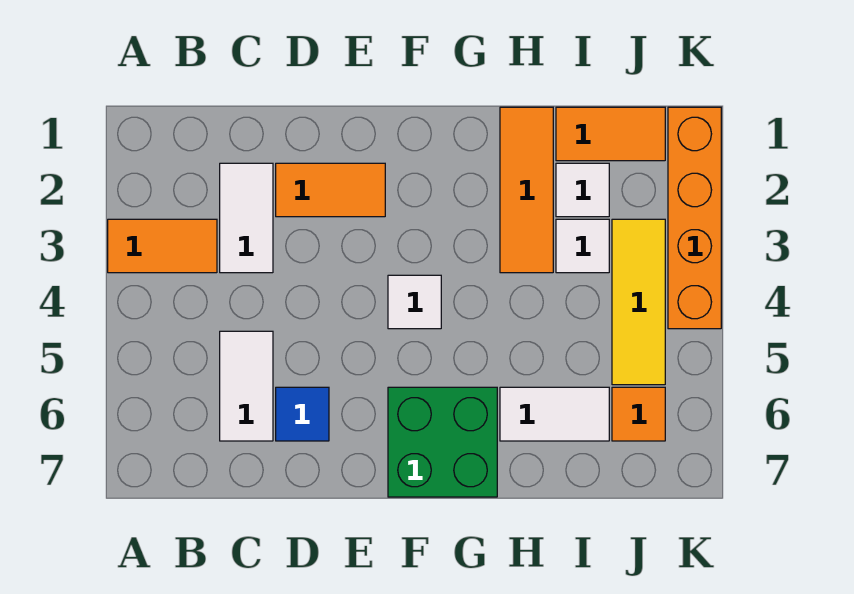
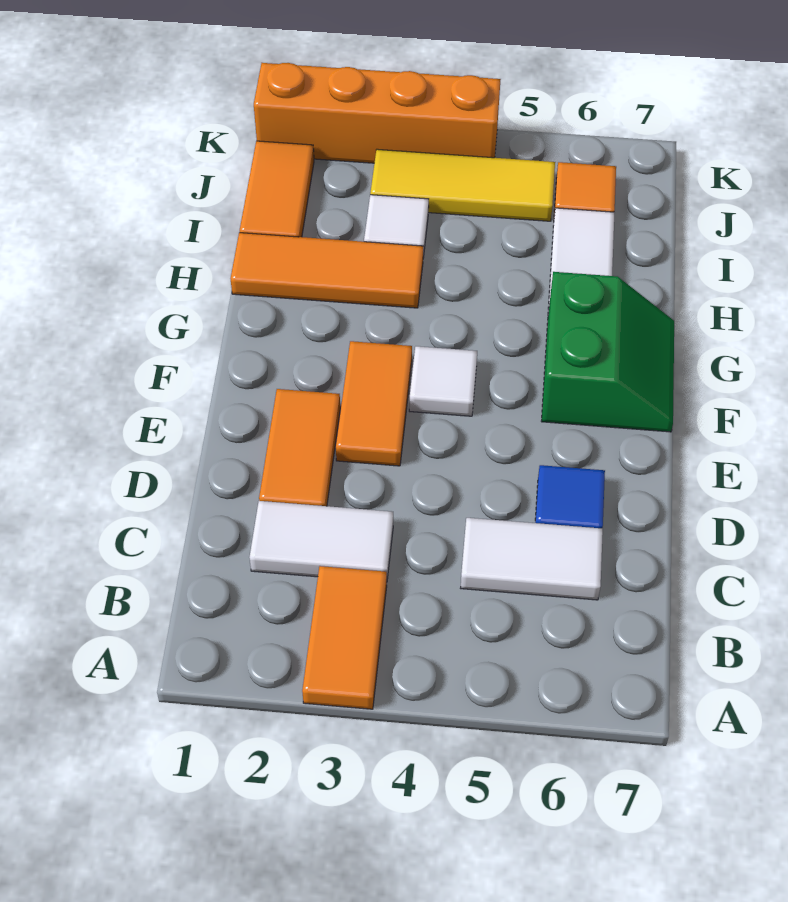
none -> orange tile E3:F3 level 1
green brick F6:G7 level 1 -> green slope F6:G7 level 1 top 6
white tile I2 level 1 -> none

